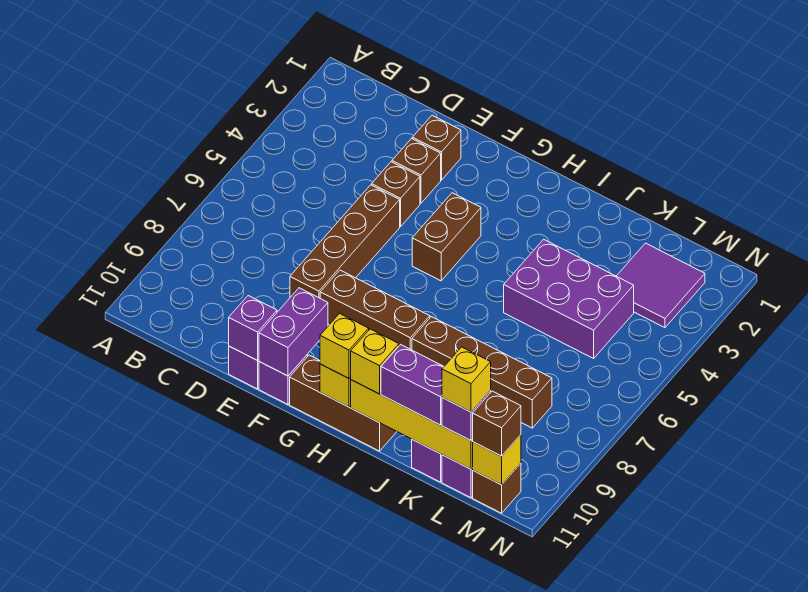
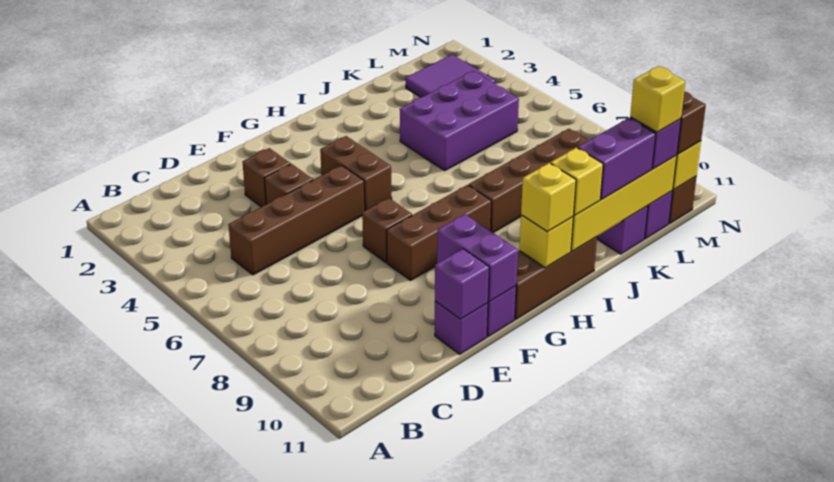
brown brick E2 level 1 -> brown brick F7 level 1
brown brick E5:E8 level 1 -> brown brick C5:F5 level 1

